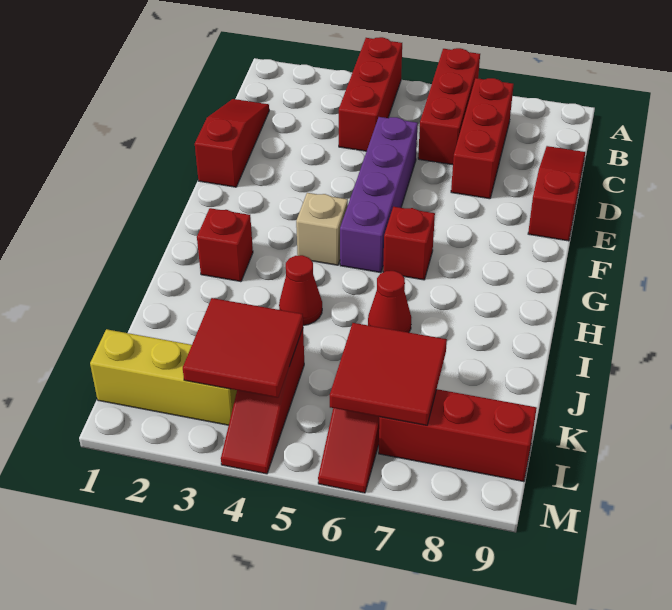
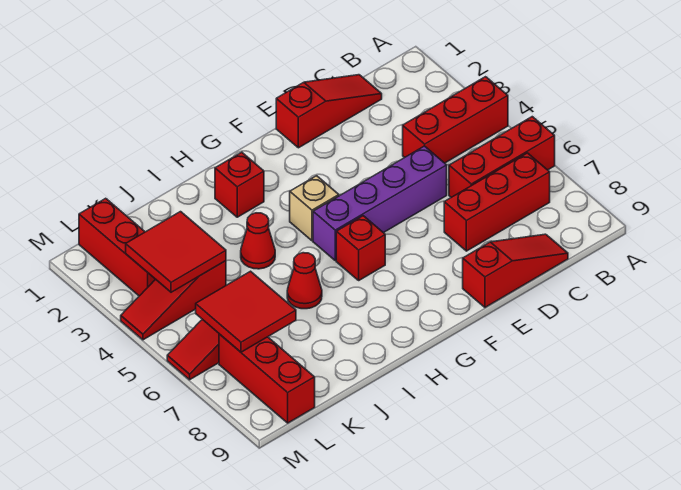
yellow brick L1:L3 level 1 -> red brick L1:L3 level 1

